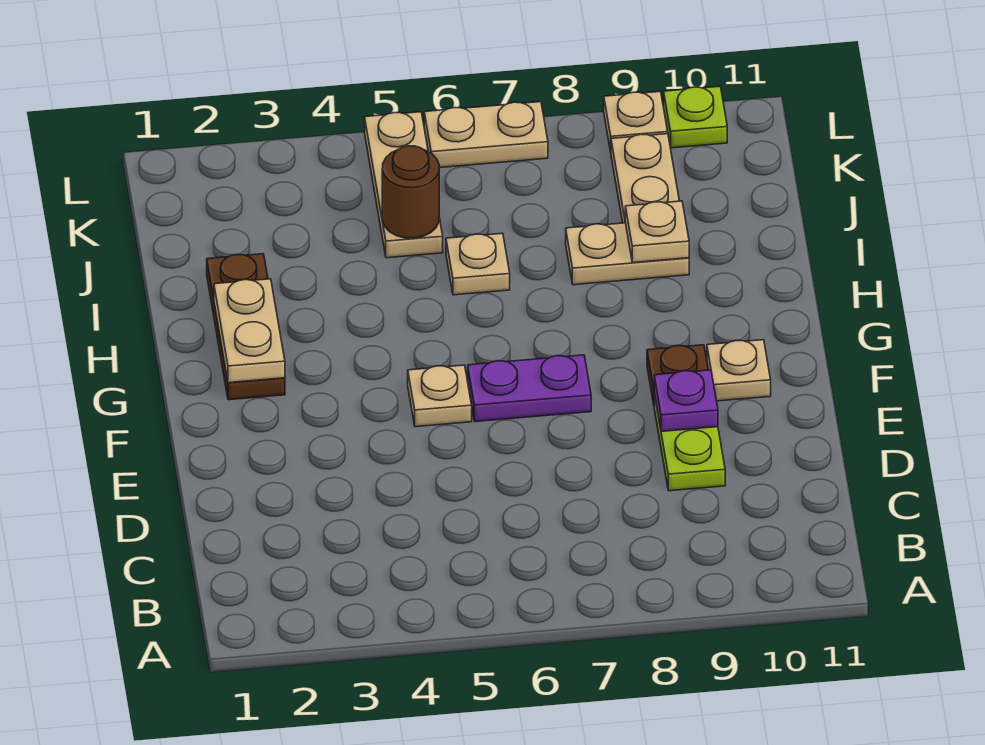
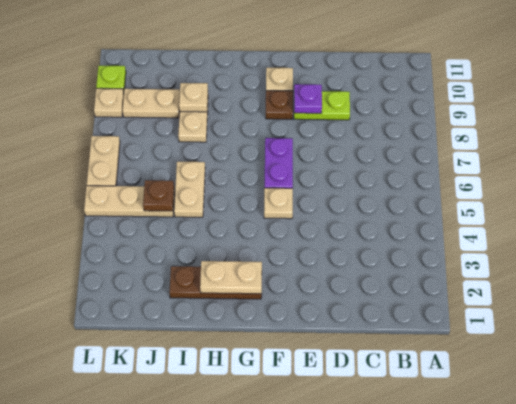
tan plate I6 level 1 -> tan plate I5:I6 level 1
brown round brick J5 level 2 -> brown plate J5 level 2

